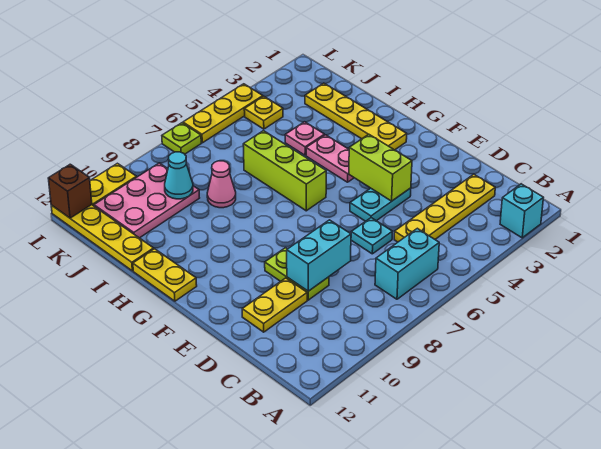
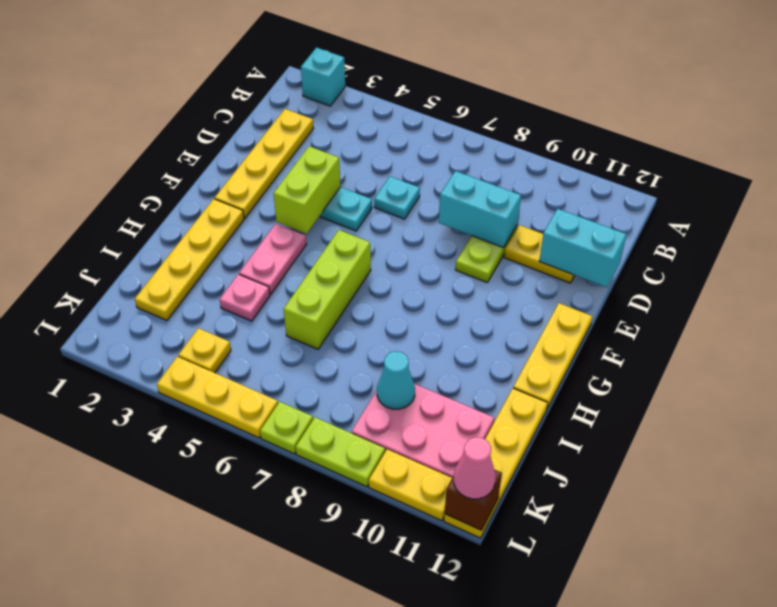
cyan brick B6:B7 level 1 -> cyan brick D11:D12 level 2
yellow plate C2:C5 level 1 -> yellow plate C2:F2 level 1
yellow plate G12:H12 level 1 -> yellow plate F12:H12 level 1
pink cone I8 level 1 -> pink cone L12 level 3
none -> lime plate L8:L9 level 1

